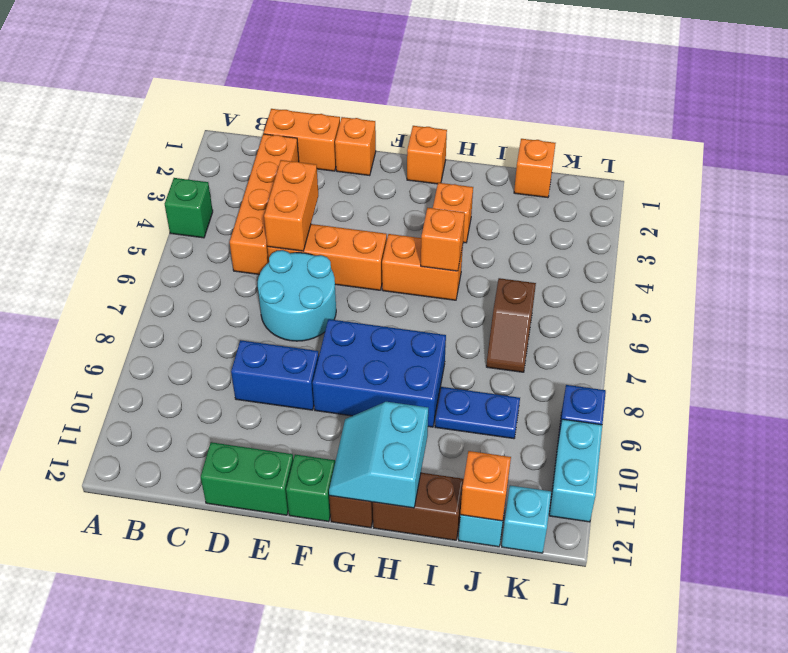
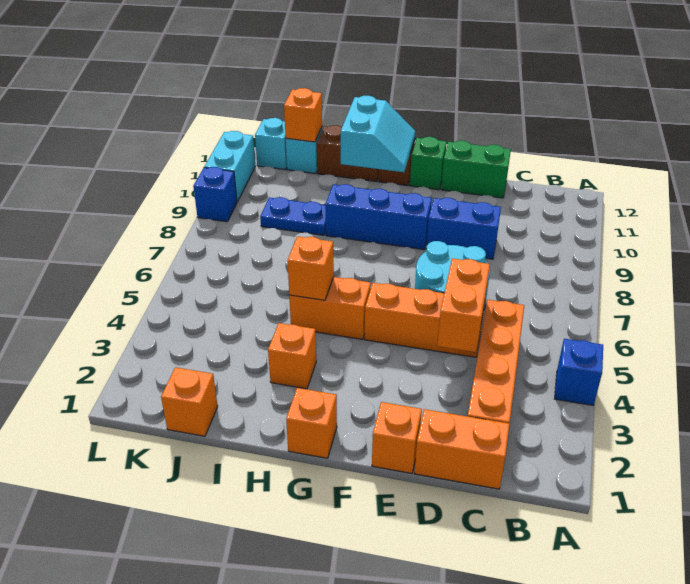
green brick A4 level 1 -> blue brick A4 level 1
blue brick F8:H9 level 1 -> blue brick F9:H9 level 1
brown slope J6:J7 level 1 top 6 -> none

